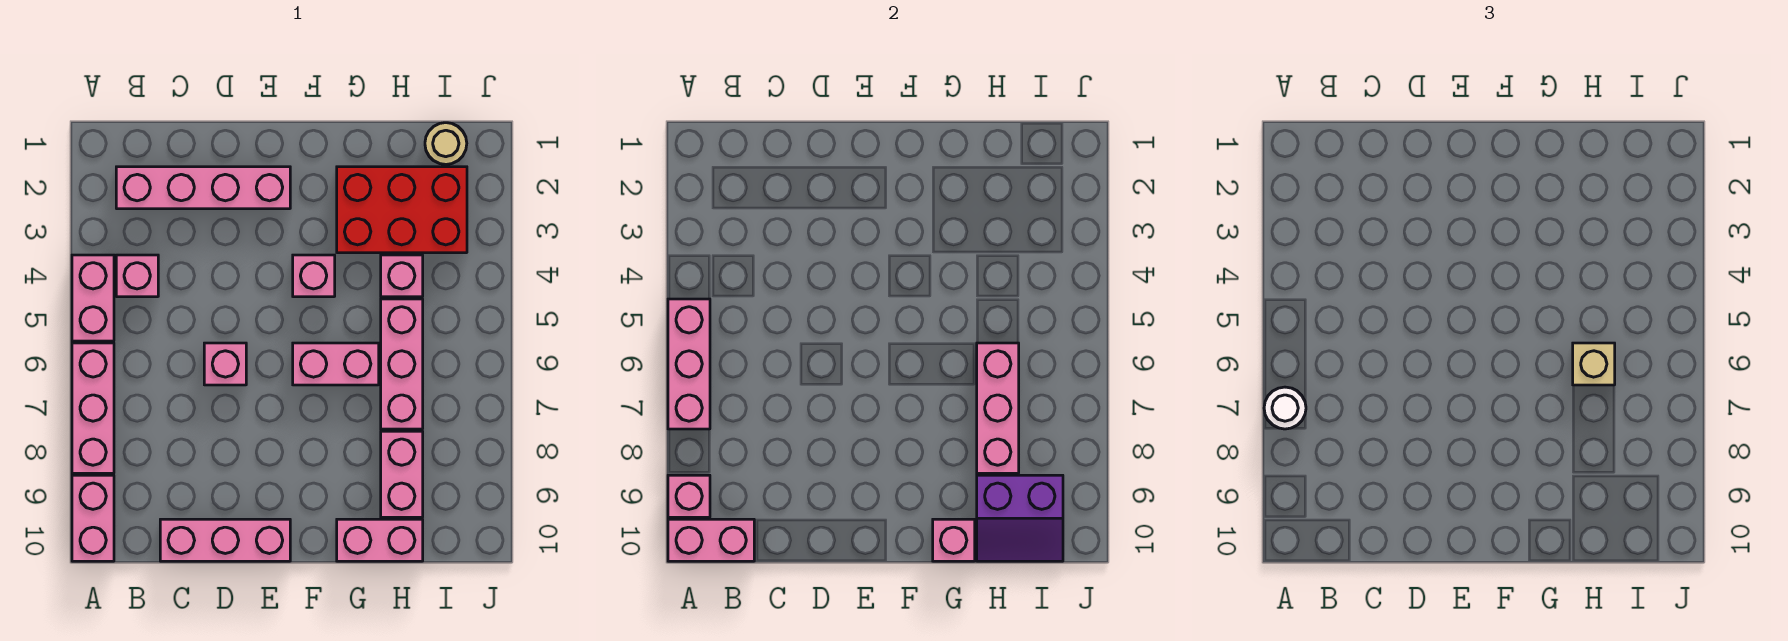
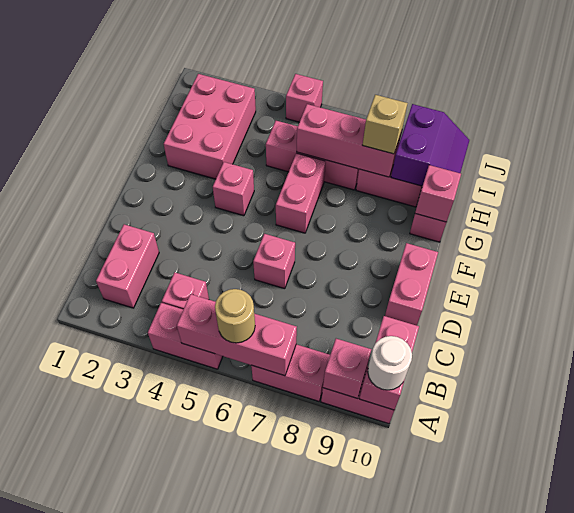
pink brick A6:A8 level 1 -> pink brick A7:A8 level 1
white round brick A7 level 3 -> white round brick A10 level 3
pink brick B2:E2 level 1 -> pink brick B2:C2 level 1
pink brick C10:E10 level 1 -> pink brick D10:E10 level 1
red brick G2:I3 level 1 -> pink brick G2:I3 level 1
pink brick H4 level 1 -> pink brick J5 level 1
tan brick H6 level 3 -> tan brick H8 level 3
tan round brick I1 level 1 -> tan round brick A6 level 3

